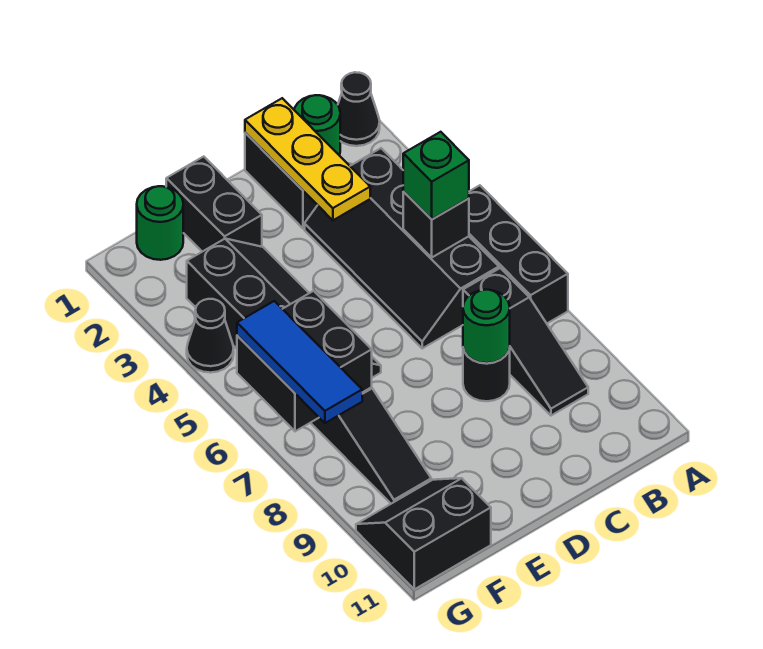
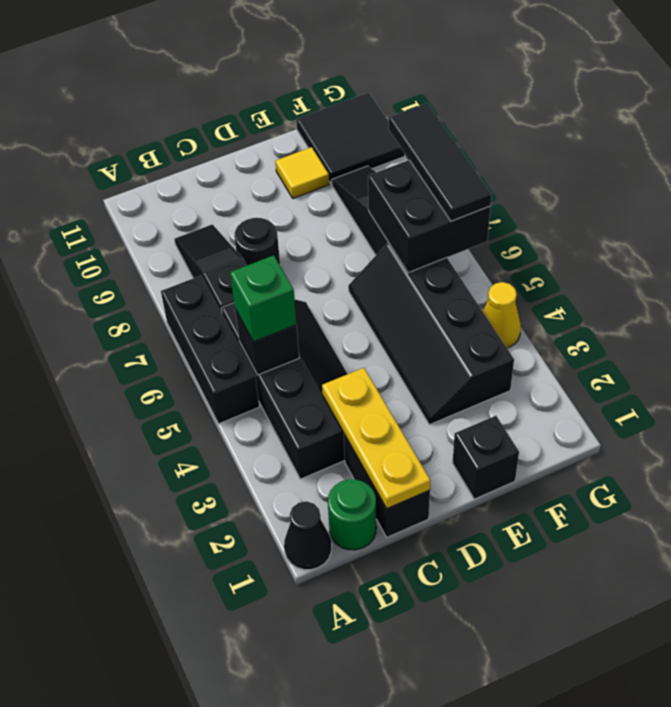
green round brick C8 level 2 -> none
black brick E1:E2 level 1 -> black brick E1 level 1
none -> yellow tile E10 level 1
green round brick F1 level 1 -> none
black slope F10:G11 level 1 top 11 -> black tile F10:G11 level 1
black cone G4 level 1 -> yellow cone G4 level 1
blue tile G6:G8 level 3 -> black tile G6:G8 level 3

